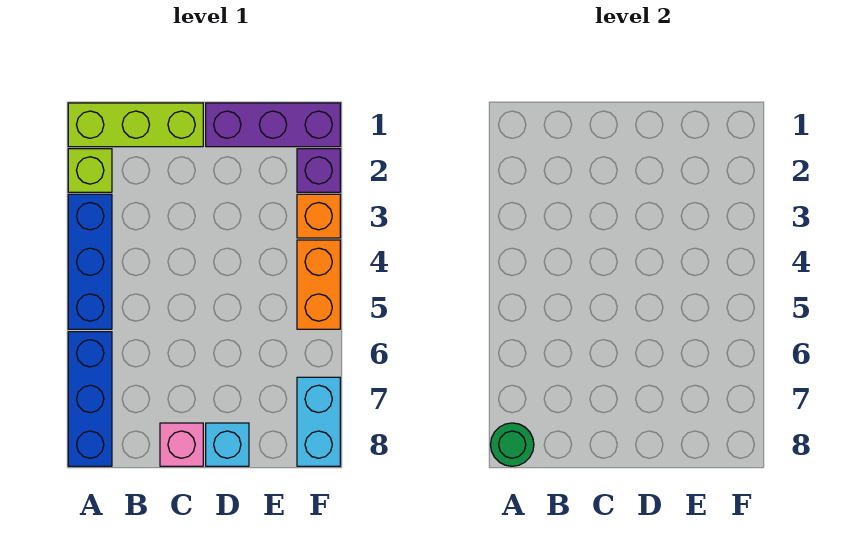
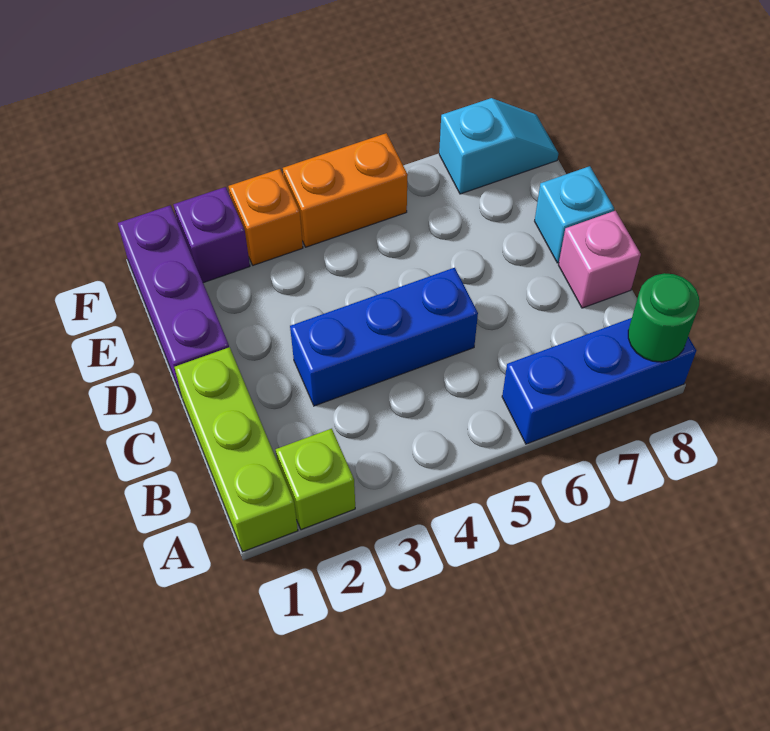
blue brick A3:A5 level 1 -> blue brick C3:C5 level 1
cyan brick F7:F8 level 1 -> cyan slope F7:F8 level 1 top 7

